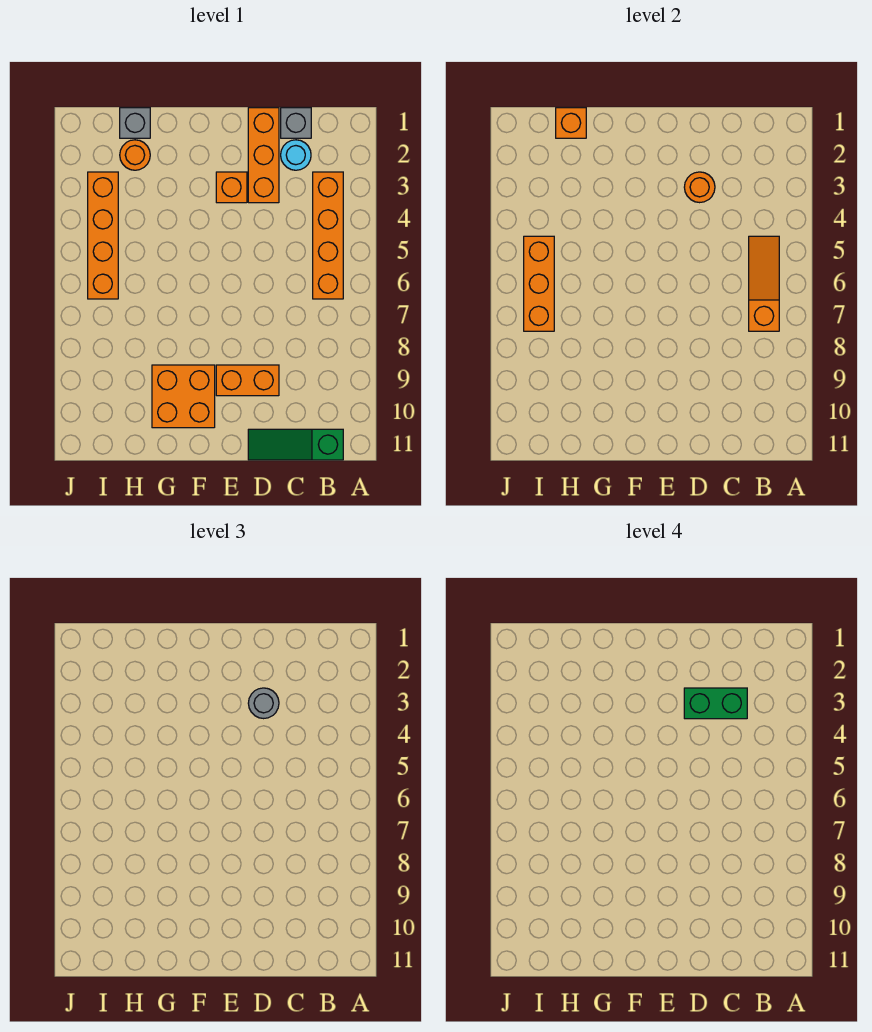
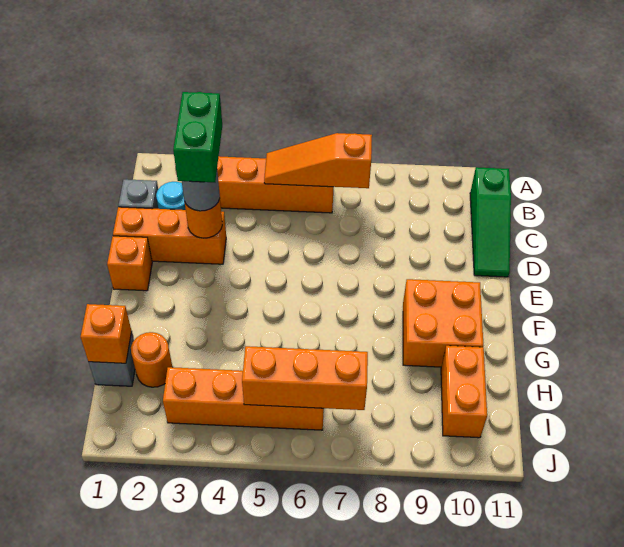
orange brick D9:E9 level 1 -> orange brick H10:I10 level 1
orange brick E3 level 1 -> orange brick E1 level 1

